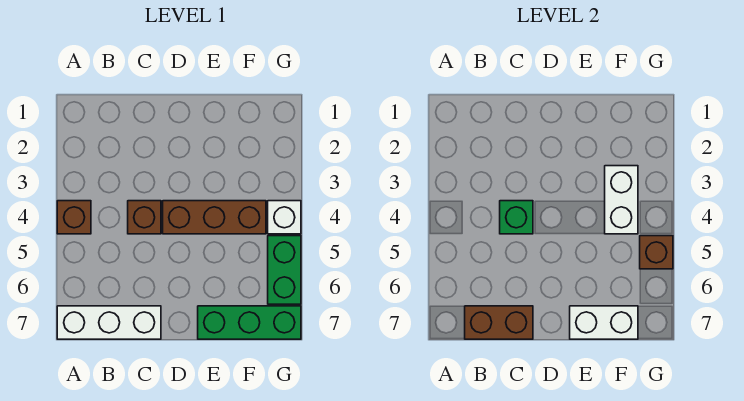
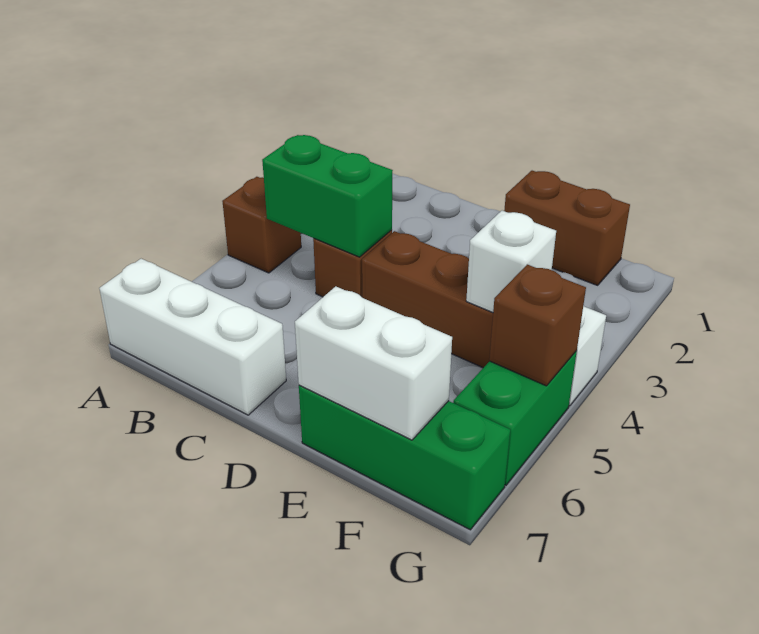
brown brick B7:C7 level 2 -> brown brick E1:F1 level 1
green brick C4 level 2 -> green brick B4:C4 level 2
white brick F3:F4 level 2 -> white brick F4 level 2

